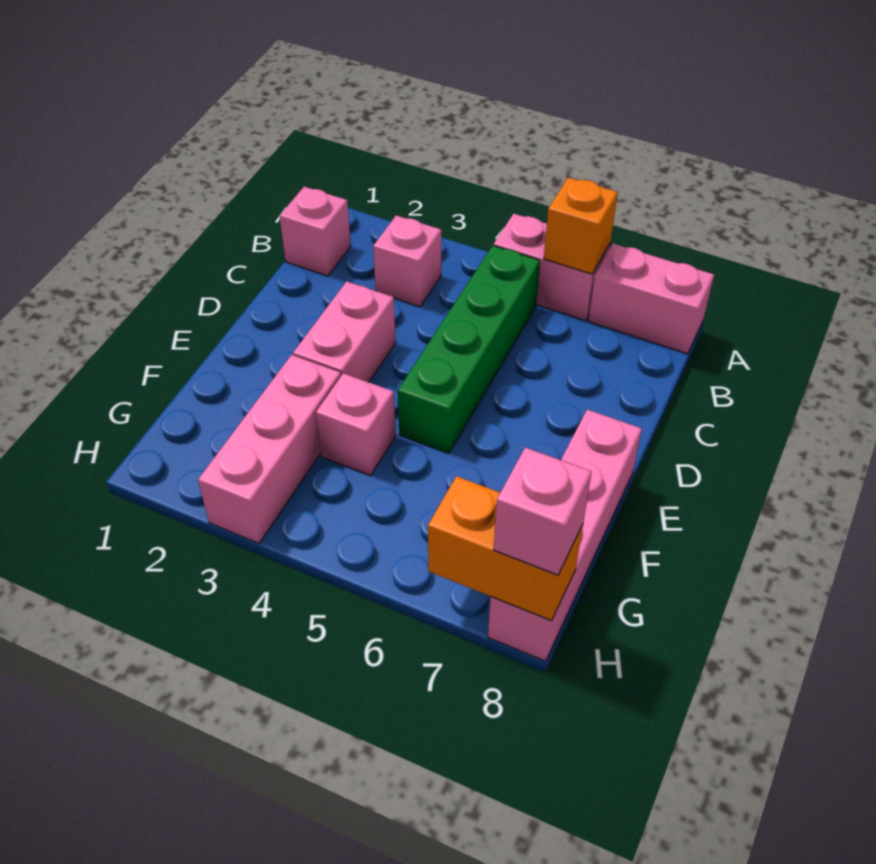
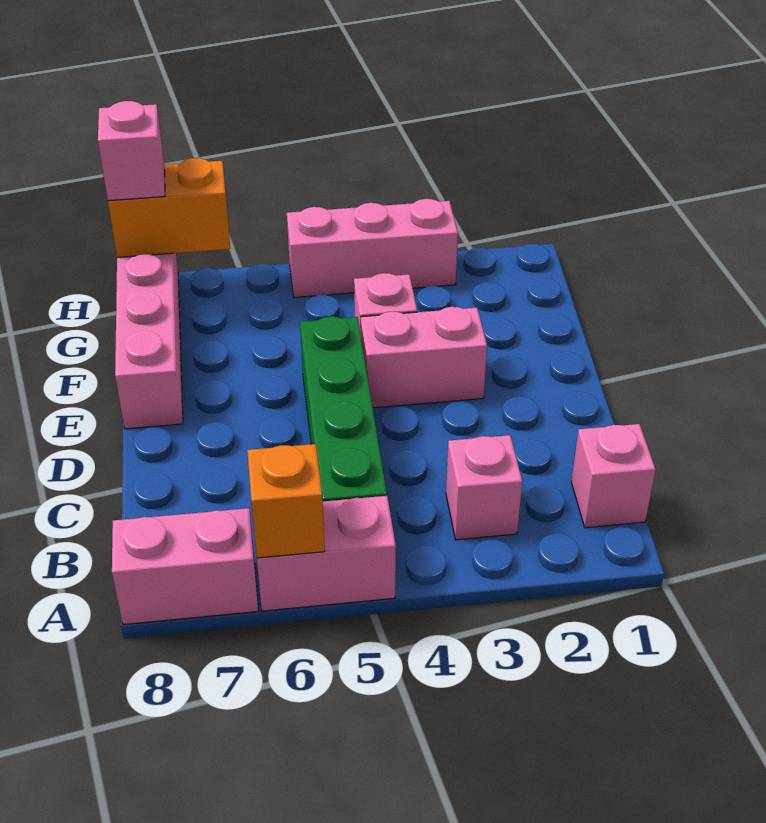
pink brick D3:E3 level 1 -> pink brick E3:E4 level 1
pink brick F3:H3 level 1 -> pink brick H3:H5 level 1

